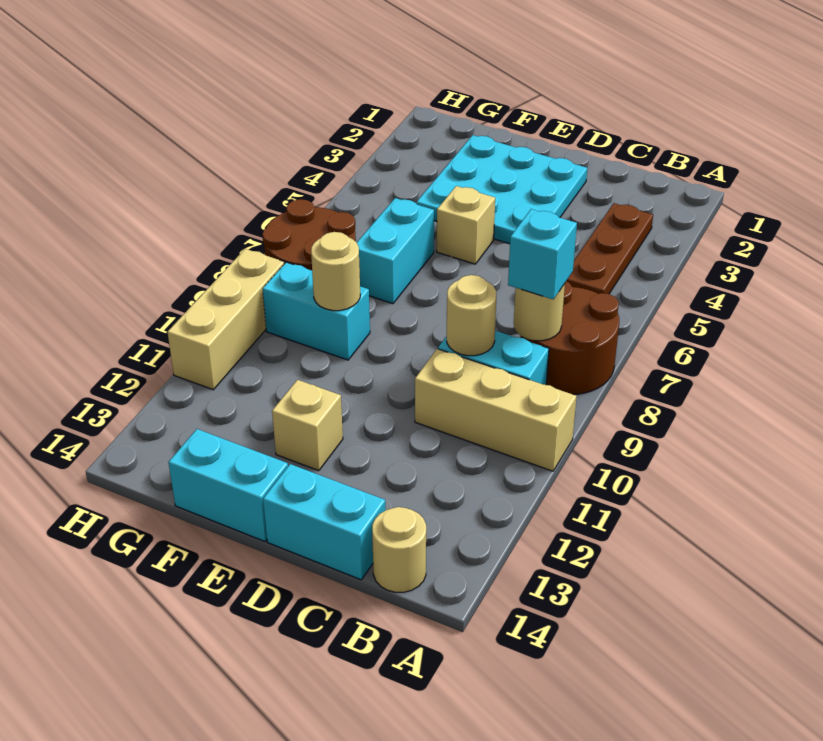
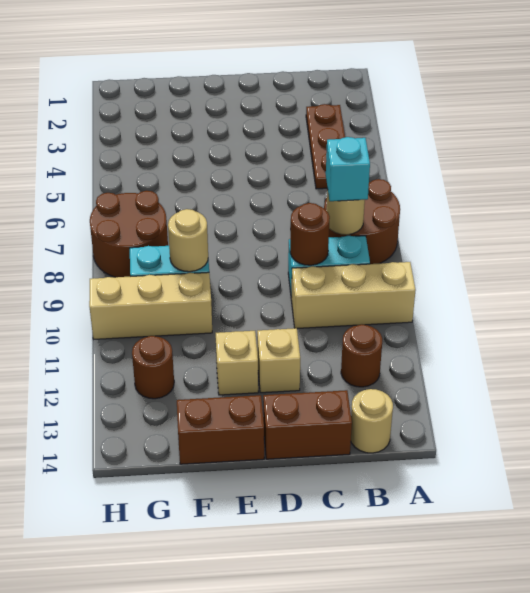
none -> brown round brick B12 level 1
tan round brick C9 level 2 -> brown round brick C9 level 2
cyan brick C14:D14 level 1 -> brown brick C14:D14 level 1
cyan plate D2:F4 level 1 -> none
tan brick E5 level 1 -> tan brick D12 level 1
cyan brick E14:F14 level 1 -> brown brick E14:F14 level 1
cyan brick F6:F7 level 1 -> none
none -> brown round brick G12 level 1
tan brick H9:H11 level 1 -> tan brick F10:H10 level 1

